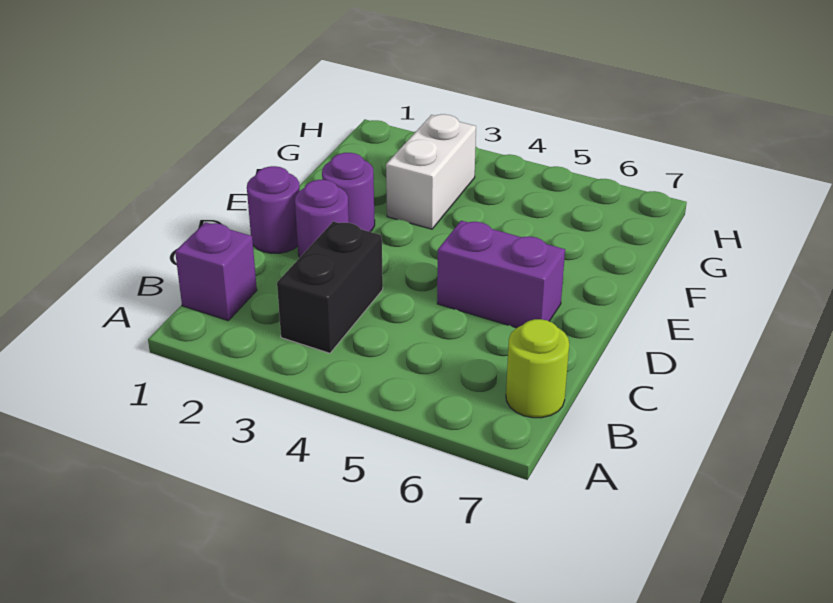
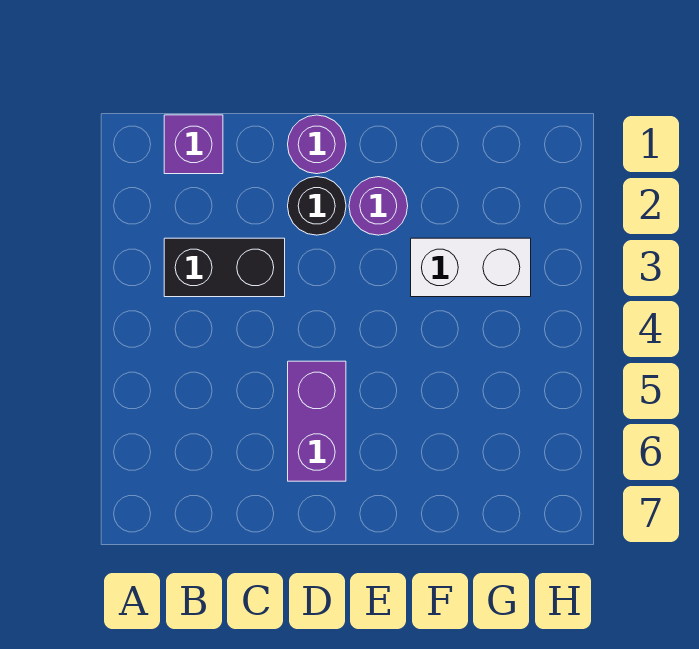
lime round brick B7 level 1 -> none
purple round brick D2 level 1 -> black round brick D2 level 1

